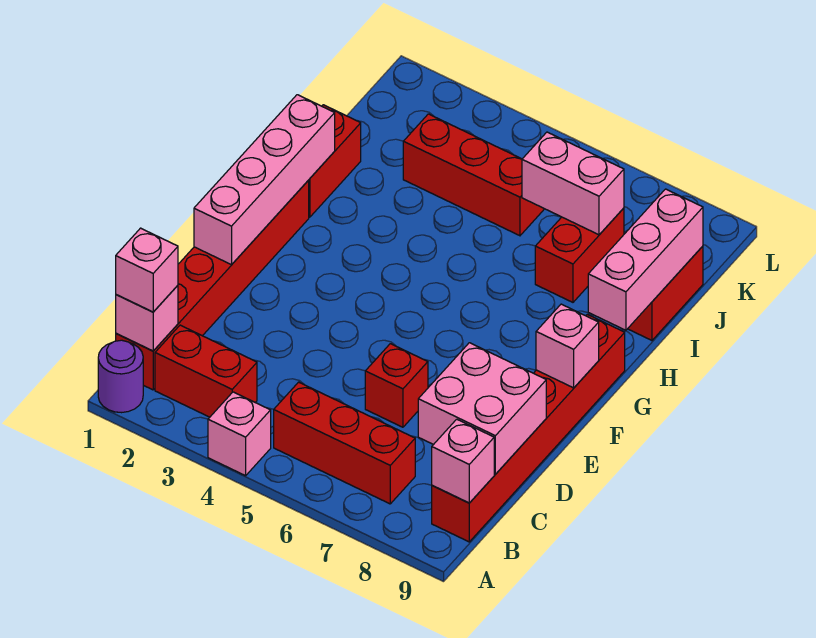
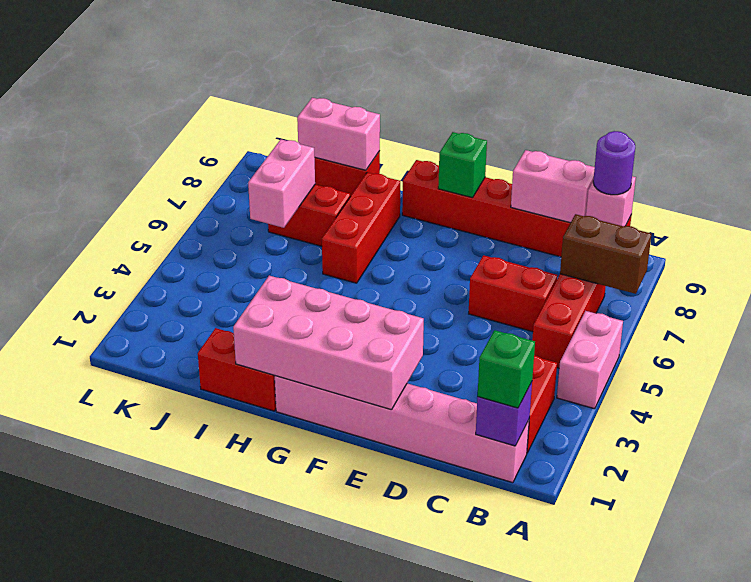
purple round brick A1 level 1 -> purple round brick B9 level 3
pink brick A4 level 1 -> pink brick A4:A5 level 1
none -> brown brick A7:B7 level 2
red brick B1:G1 level 1 -> pink brick B1:G1 level 1
pink brick B1 level 2 -> purple brick B1 level 2
pink brick B1 level 3 -> green brick B1 level 3
pink brick C8:D9 level 2 -> pink brick C9:D9 level 2
red brick D6 level 1 -> red brick C6:D6 level 1
pink brick E1:H1 level 2 -> pink brick E1:H2 level 2
pink brick F9 level 2 -> green brick F9 level 2
pink brick H9:J9 level 2 -> pink brick I9:J9 level 2
red brick J3:J5 level 1 -> red brick H6:H8 level 1

